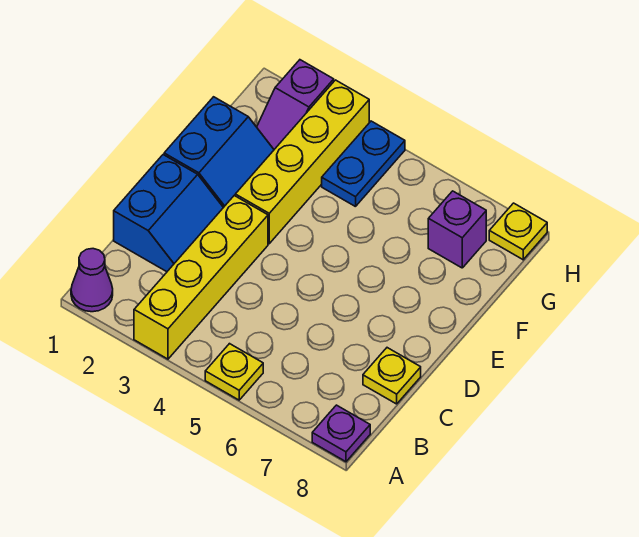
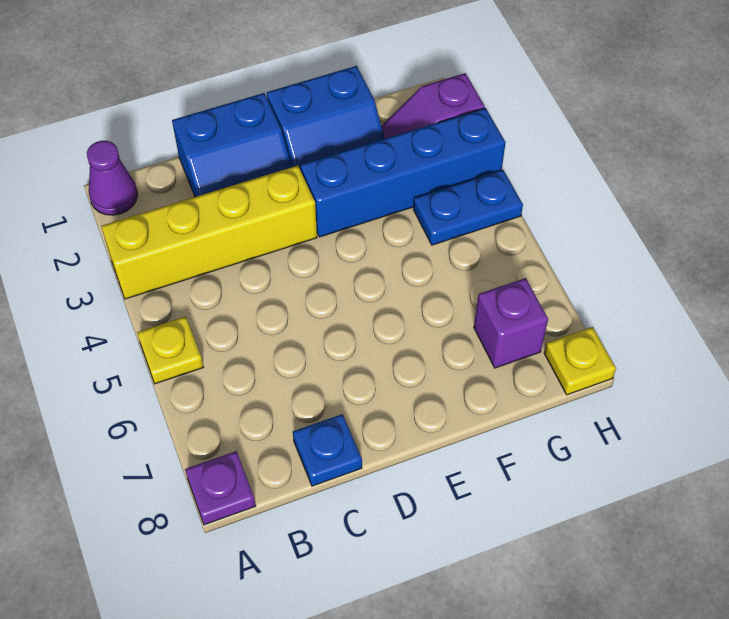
yellow plate C8 level 1 -> blue plate C8 level 1
yellow brick E3:H3 level 1 -> blue brick E3:H3 level 1

